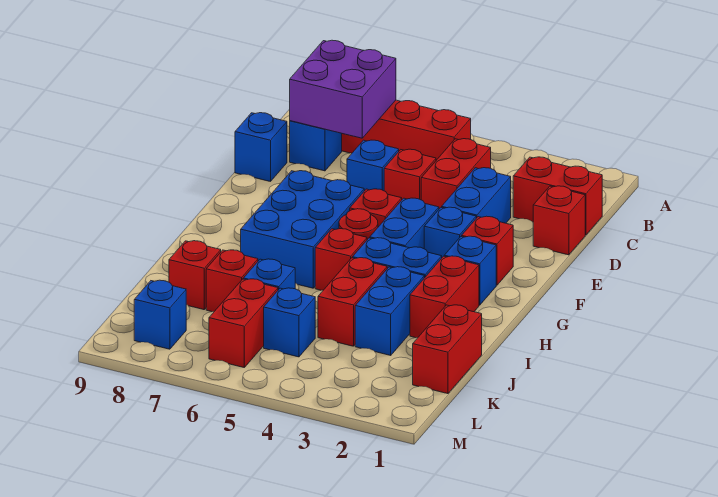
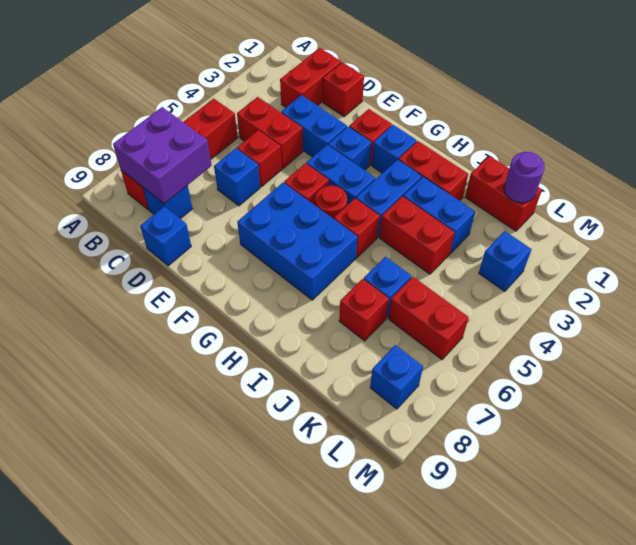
red brick J8 level 1 -> none
none -> purple round brick K1 level 2
blue brick K5 level 1 -> blue brick L3 level 1

